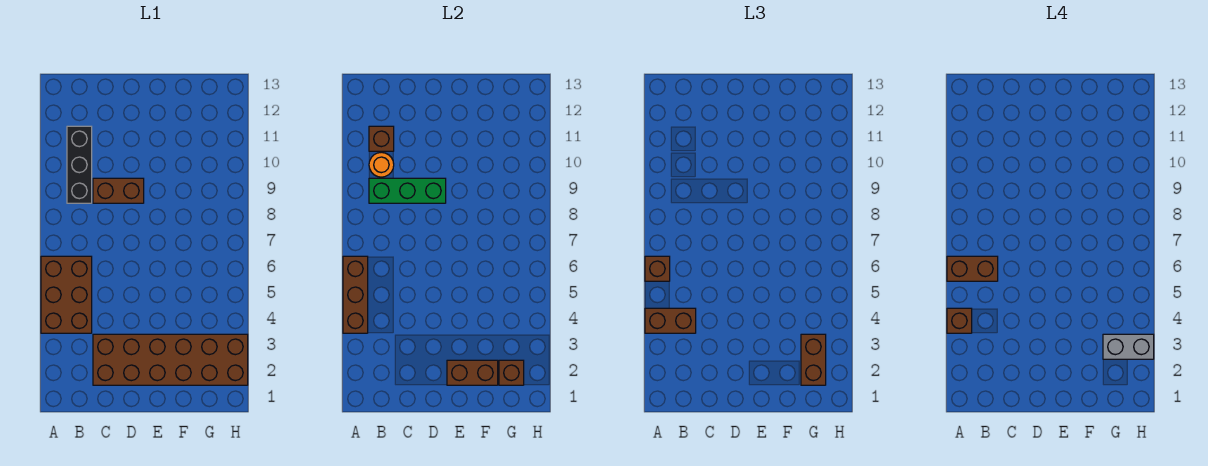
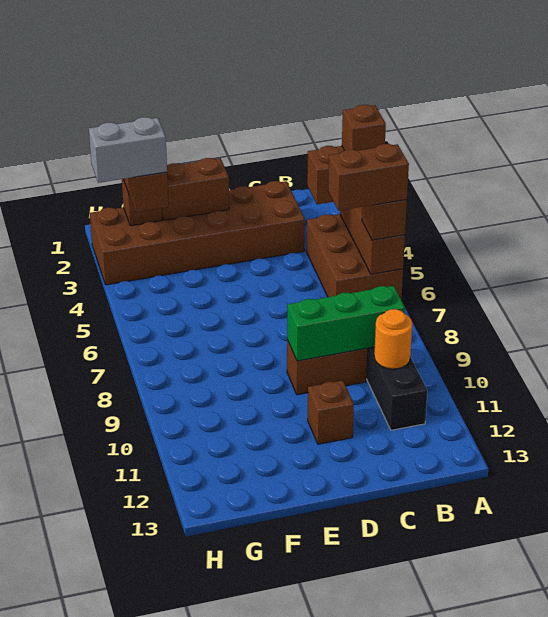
brown brick B11 level 2 -> brown brick D11 level 1

